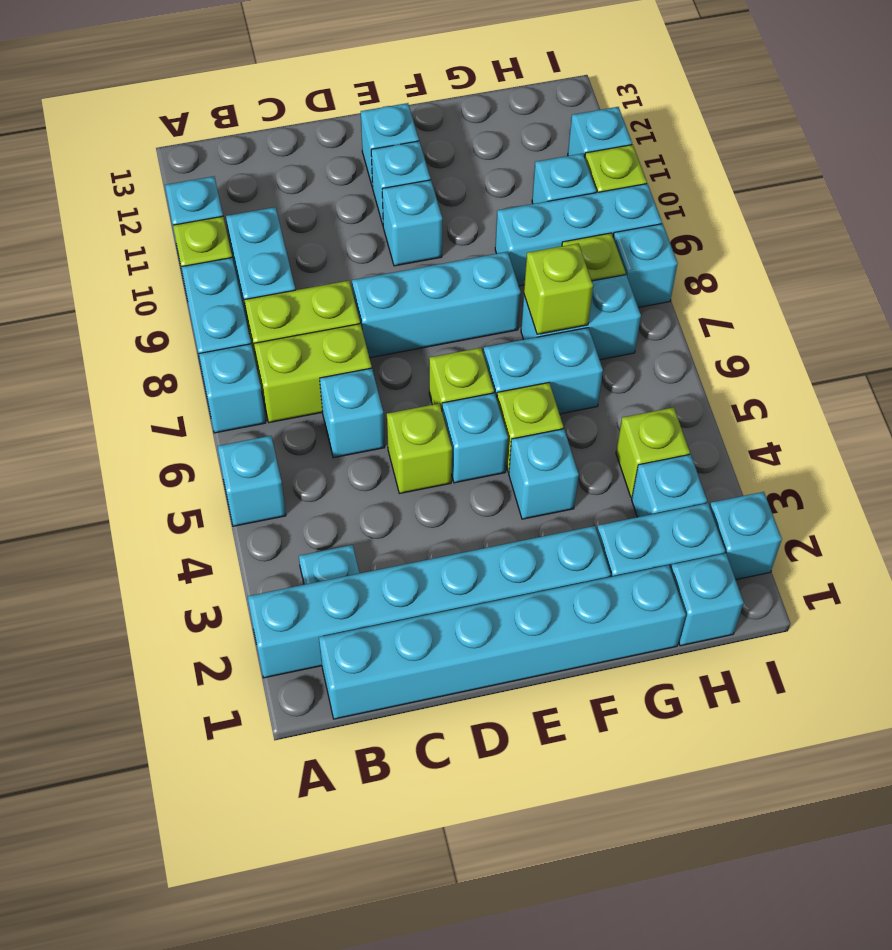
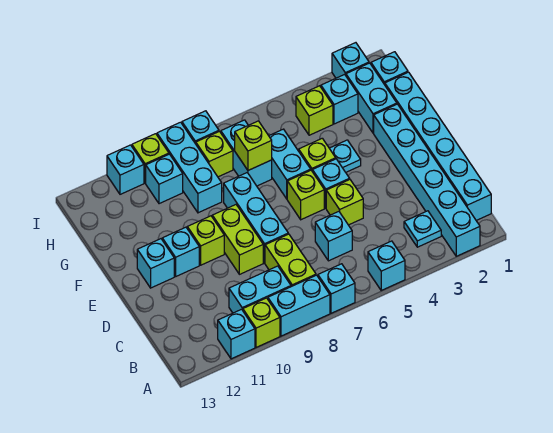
lime brick B7:C7 level 1 -> lime brick D9:E9 level 1
cyan brick E10 level 1 -> lime brick E10 level 1
cyan brick F4 level 1 -> cyan plate F4 level 1

